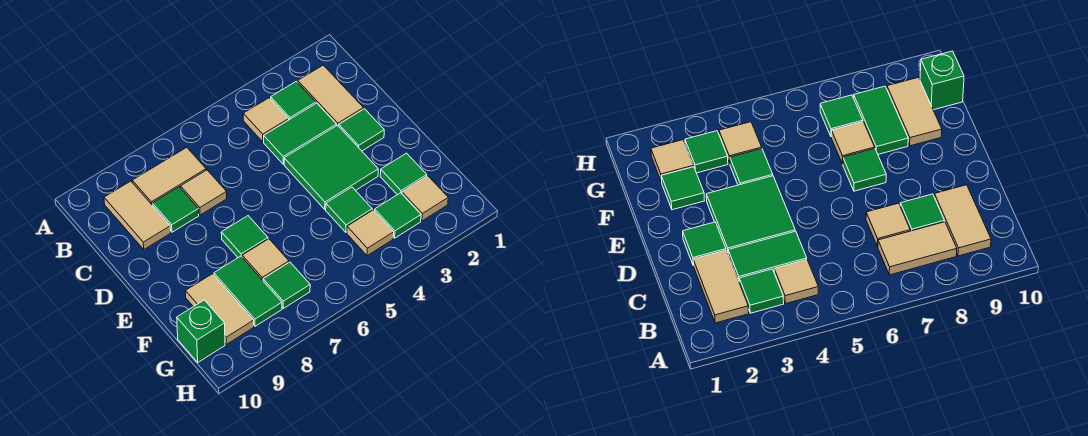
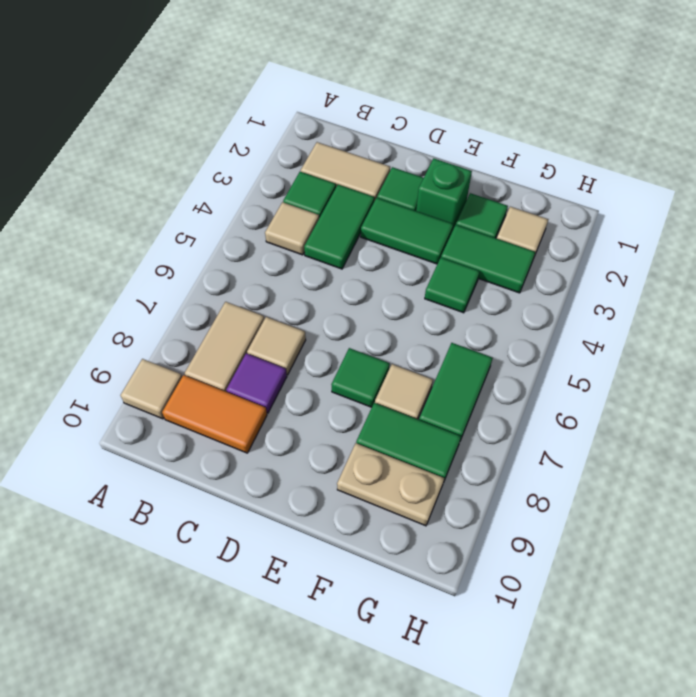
tan tile B9:C9 level 1 -> orange tile B9:C9 level 1
green tile C8 level 1 -> purple tile C8 level 1
green tile D3:E4 level 1 -> green tile D3:E3 level 1
tan tile F9:G9 level 1 -> tan plate F9:G9 level 1
green tile G3 level 1 -> green tile F3:G3 level 1
tan tile G4 level 1 -> tan tile A9 level 1
green tile G7 level 1 -> green tile G6:G7 level 1
green brick G10 level 1 -> green brick E2 level 1

